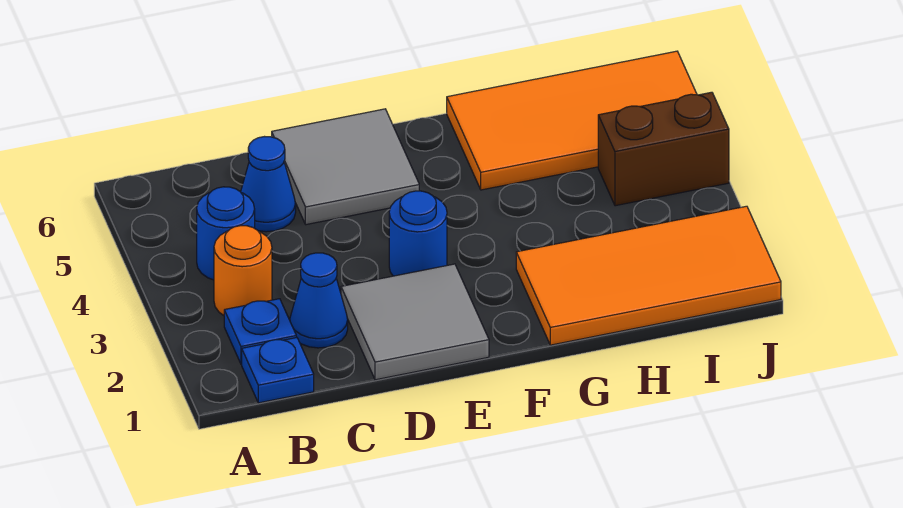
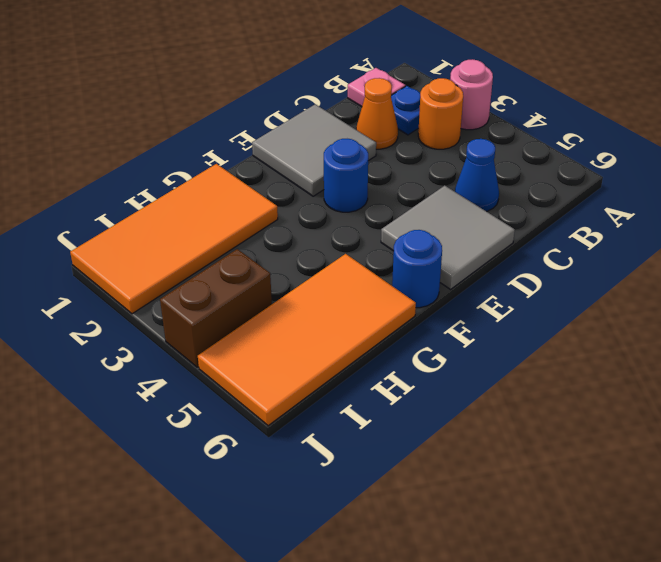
none -> pink round brick A3 level 1
blue plate B1 level 1 -> pink plate B1 level 1
blue round brick B4 level 1 -> blue round brick F6 level 1
blue cone C2 level 1 -> orange cone C2 level 1

